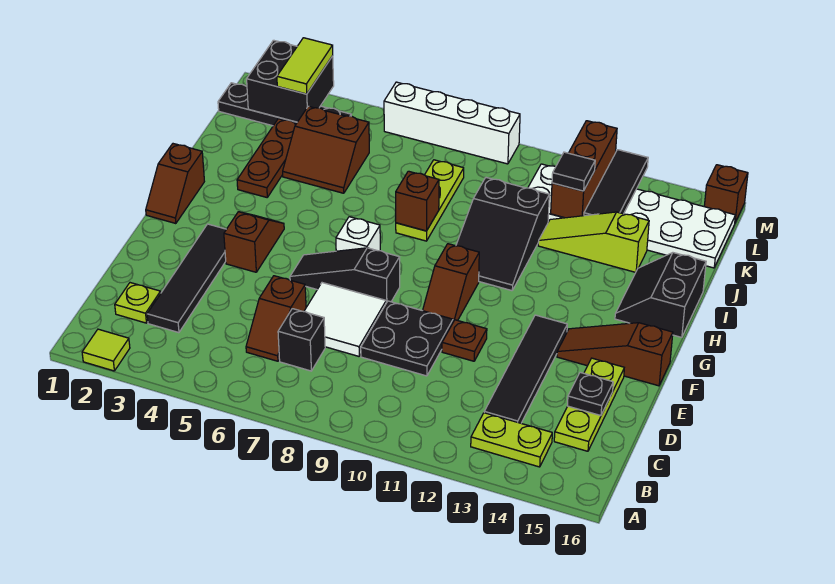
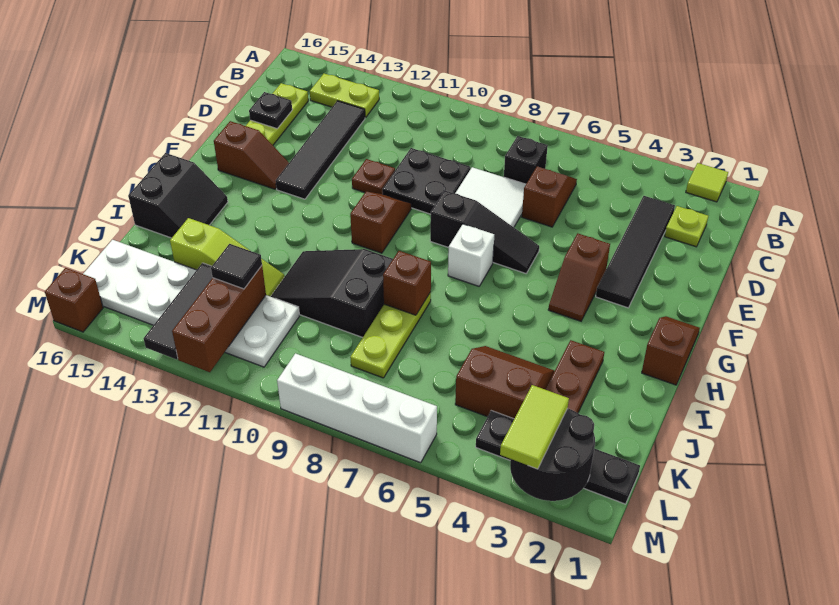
brown slope F14:F16 level 1 top 16 -> brown slope F14:F15 level 1 top 15
black slope H10:J11 level 1 top J -> black slope I9:J11 level 1 top 9
black brick L2:M3 level 2 -> black round brick L2:M3 level 2

